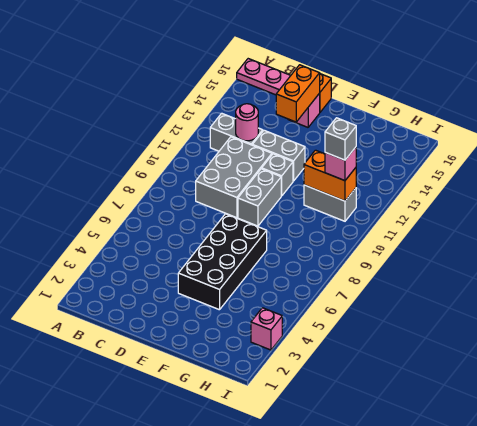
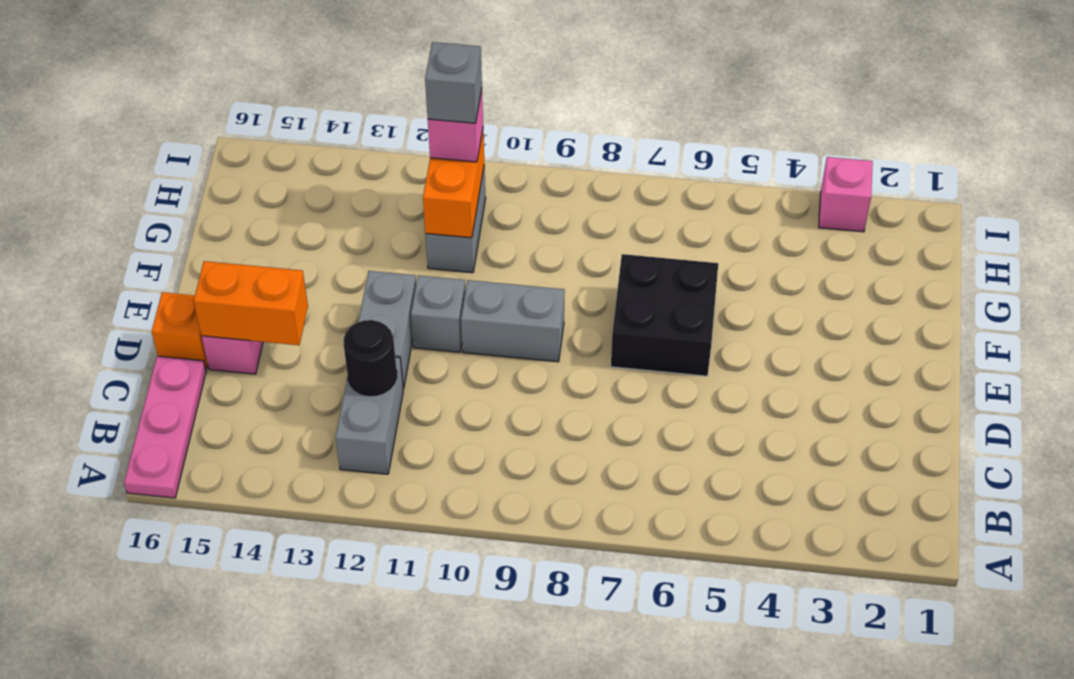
grey brick C9:D11 level 1 -> none
pink round brick C12 level 2 -> black round brick C12 level 2
black brick E4:F7 level 1 -> black brick E6:F7 level 1

